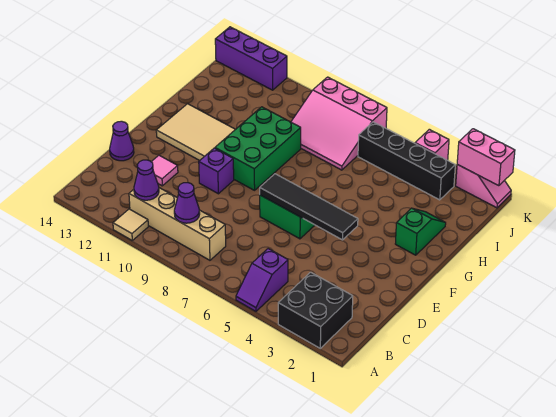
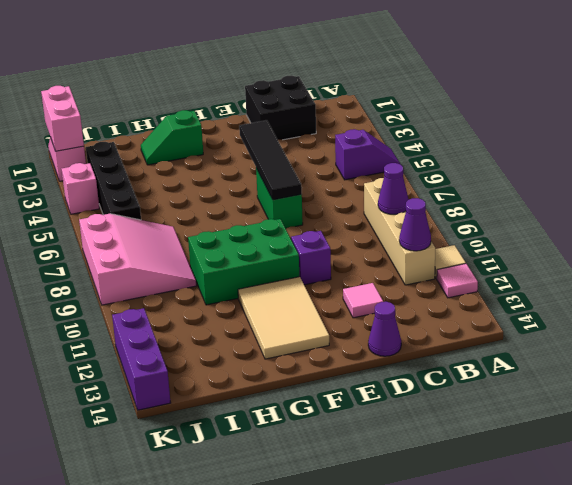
black brick A2:B3 level 1 -> black brick C1:D2 level 1
none -> pink tile A12 level 1

